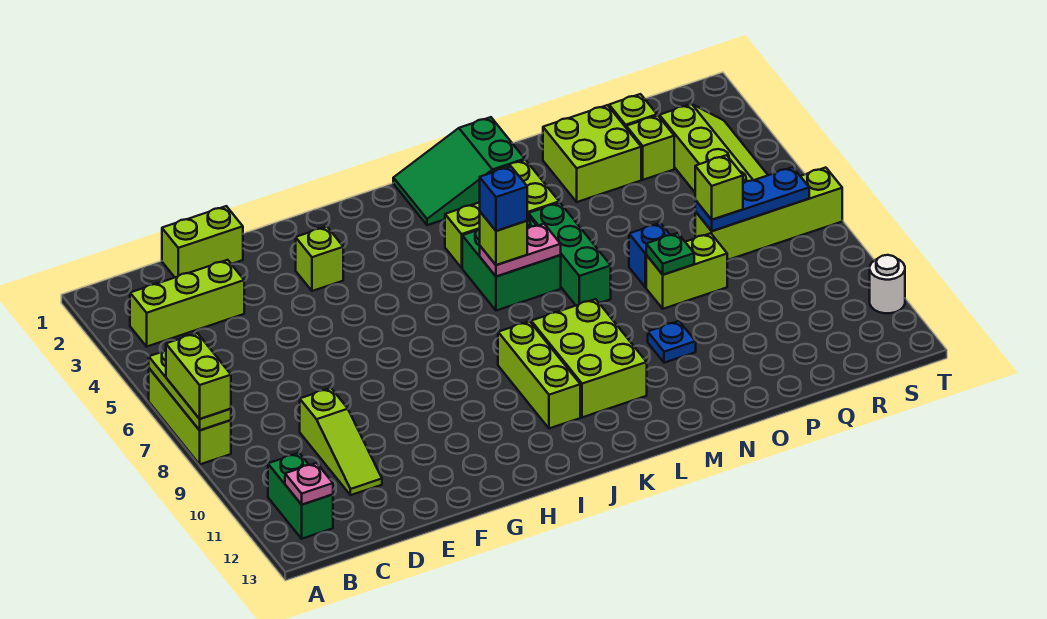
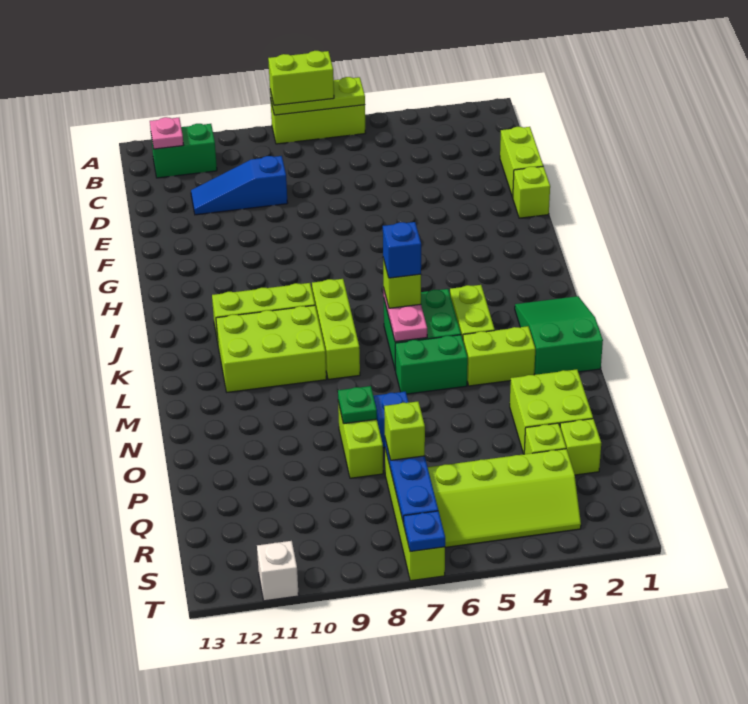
lime brick B3:D3 level 1 -> lime brick J8:L8 level 1
lime slope D9:D11 level 1 top 9 -> blue slope D9:D11 level 1 top 9
lime brick G3 level 1 -> lime brick F1 level 1
green brick M5:M7 level 1 -> green brick M5:M6 level 1
blue plate N10 level 1 -> blue plate T7 level 2
white round brick T11 level 1 -> white brick T11 level 1

